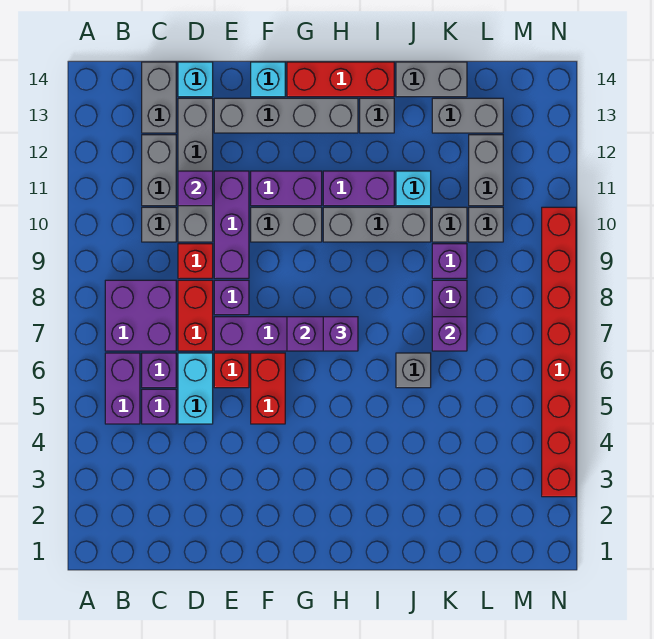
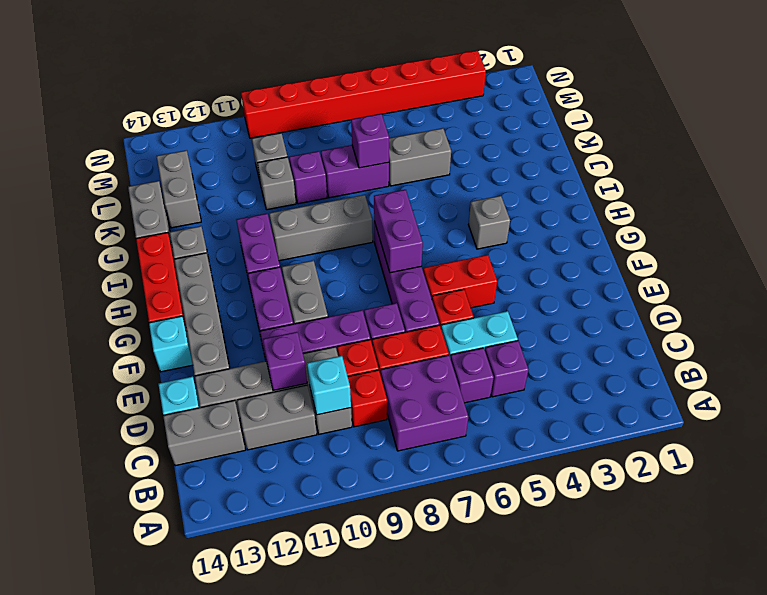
purple brick B5:B6 level 1 -> none
none -> red brick C9 level 1
purple brick H7 level 3 -> none
grey brick H10:J10 level 1 -> grey brick I8:I10 level 1
grey brick J6 level 1 -> grey brick H4 level 1
cyan brick J11 level 1 -> cyan brick C10 level 2
grey brick L11:L12 level 1 -> grey brick K5:K6 level 1

